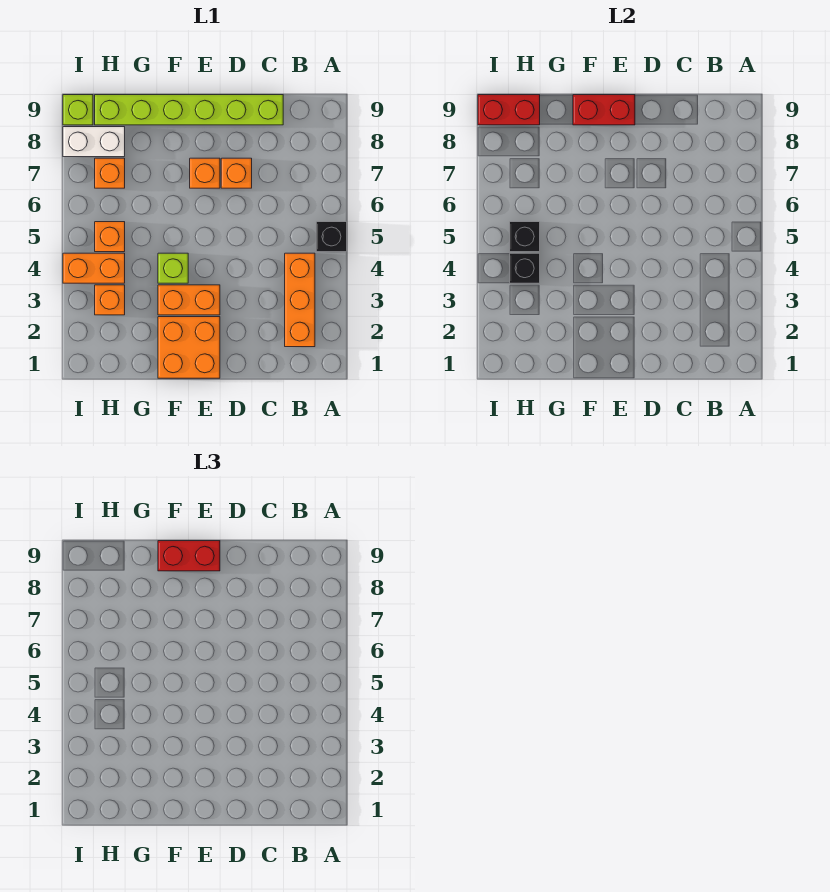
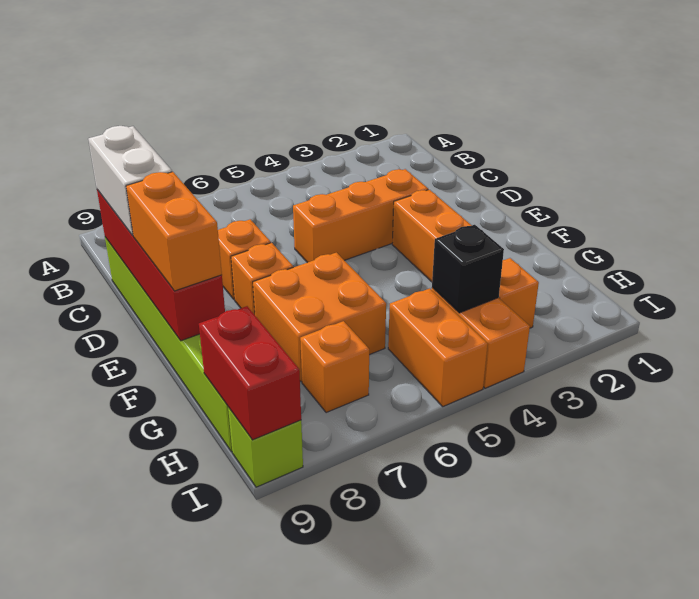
black brick A5 level 1 -> none
orange brick B2:B4 level 1 -> orange brick D3:D5 level 1
orange brick E1:F2 level 1 -> orange brick F6:G7 level 1
red brick E9:F9 level 2 -> red brick C9:F9 level 2
red brick E9:F9 level 3 -> orange brick E9:F9 level 3
lime brick F4 level 1 -> none
orange brick H5 level 1 -> orange brick H5:I5 level 1
black brick H5 level 2 -> none
white brick H8:I8 level 1 -> white brick C9:D9 level 3

